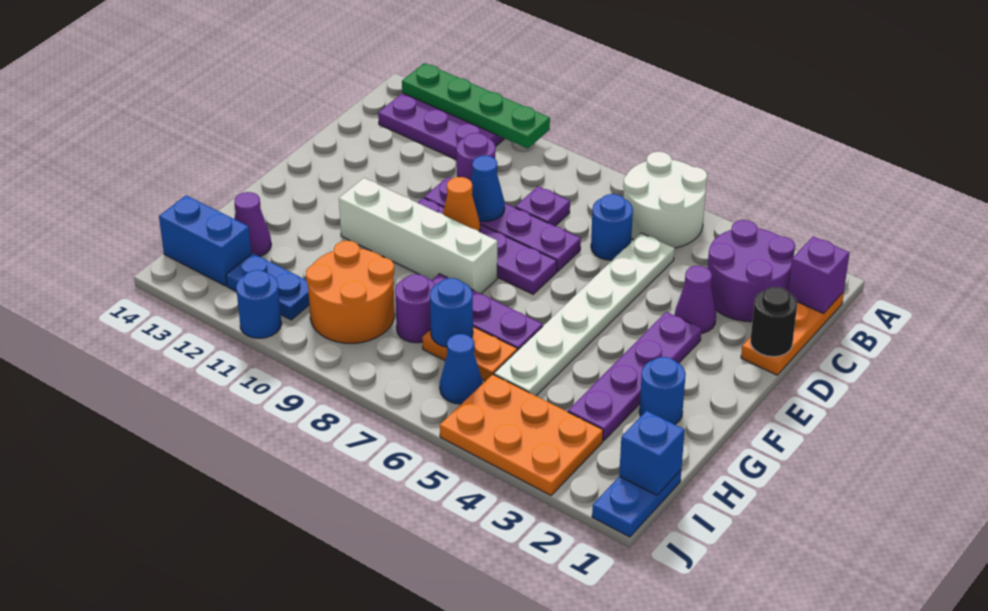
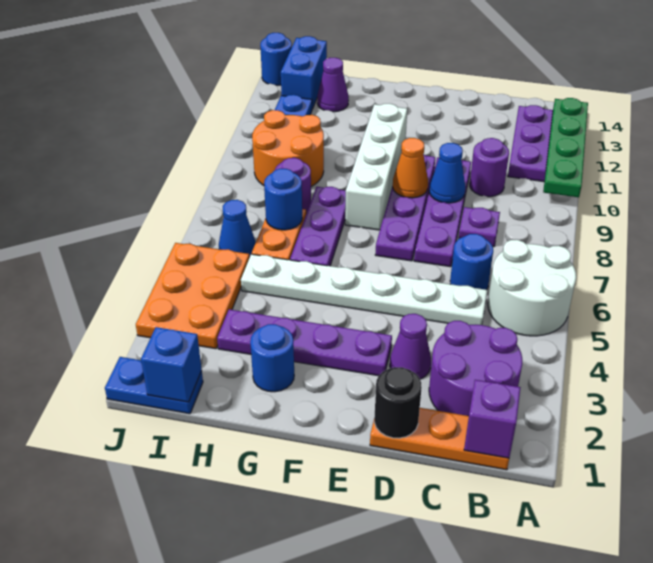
blue round brick J11 level 1 -> blue round brick J14 level 1

